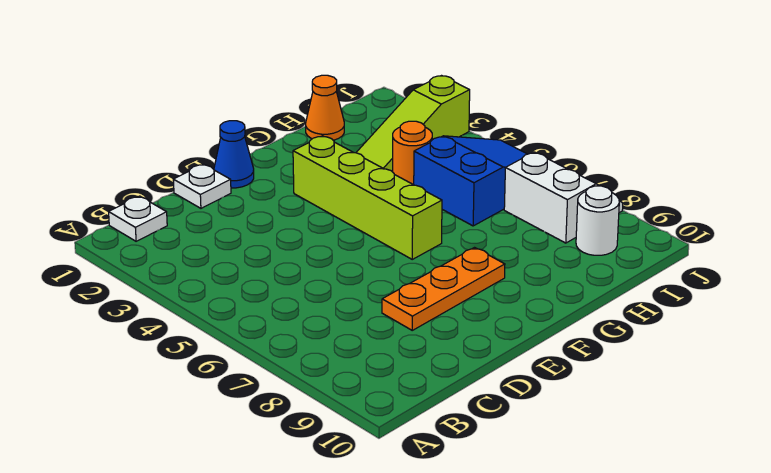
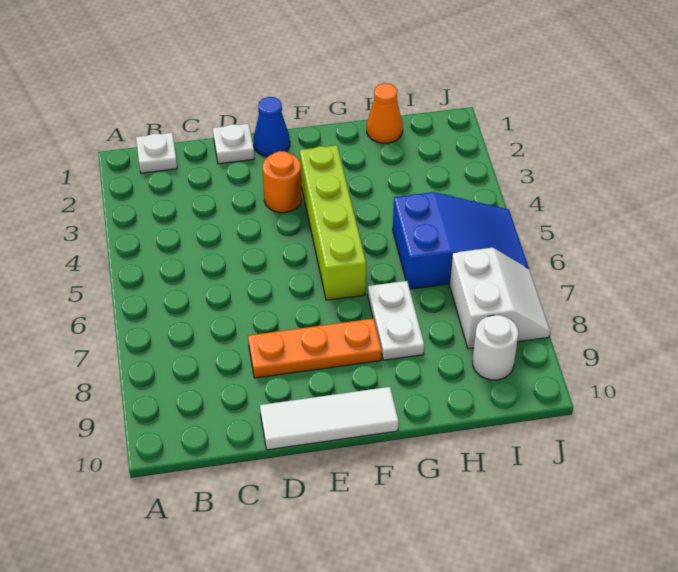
none -> white tile D10:F10 level 1
none -> white plate G7:G8 level 1
lime slope H3:J3 level 1 top J -> none
orange round brick H4 level 1 -> orange round brick E3 level 1

